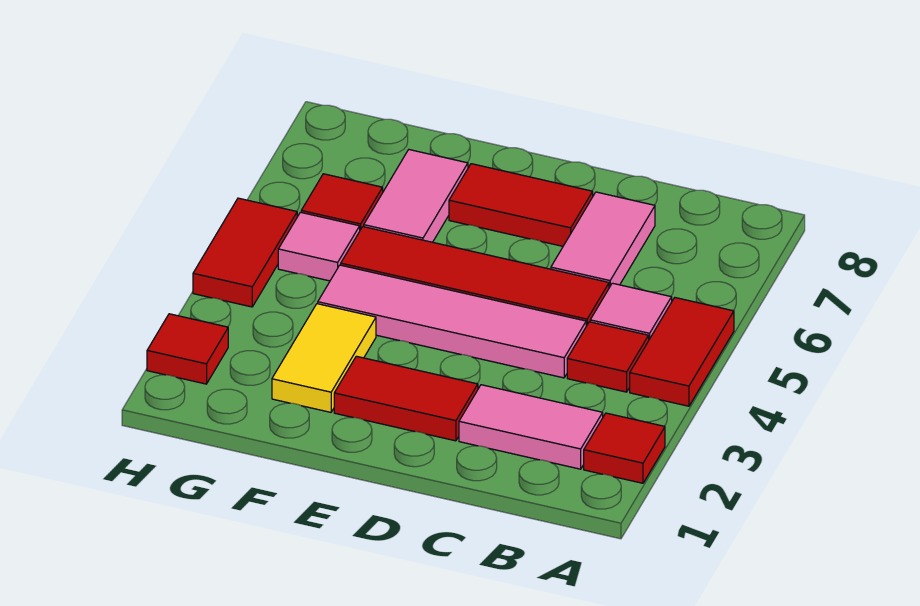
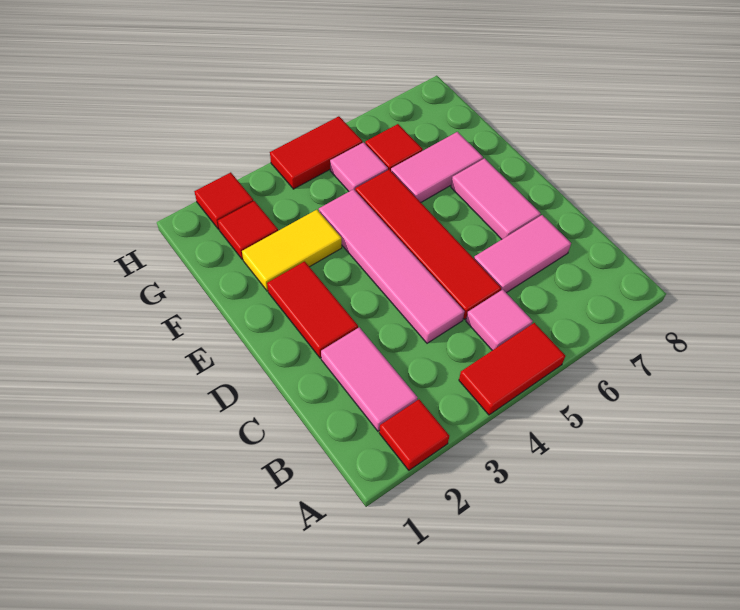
red tile B4 level 1 -> red tile G2 level 1
red tile D7:E7 level 1 -> pink tile D7:E7 level 1

